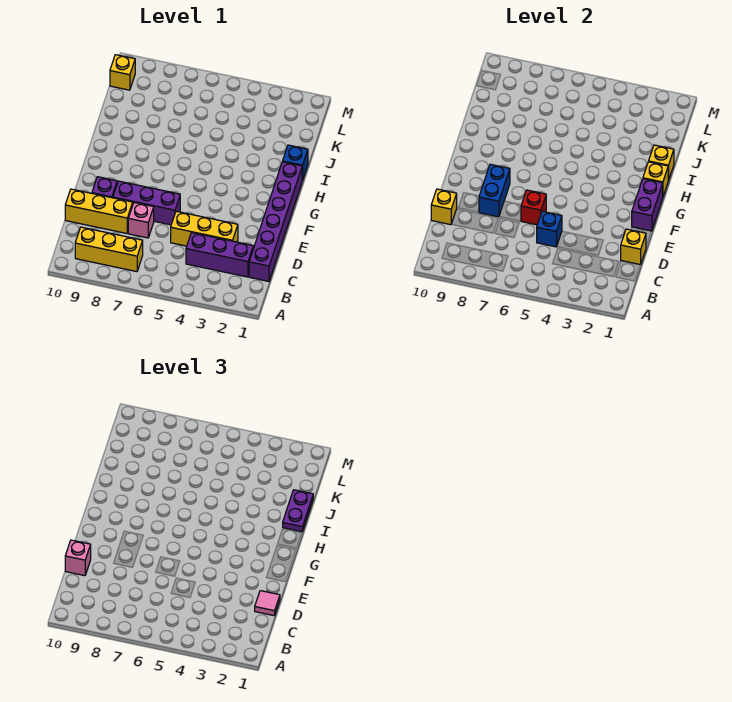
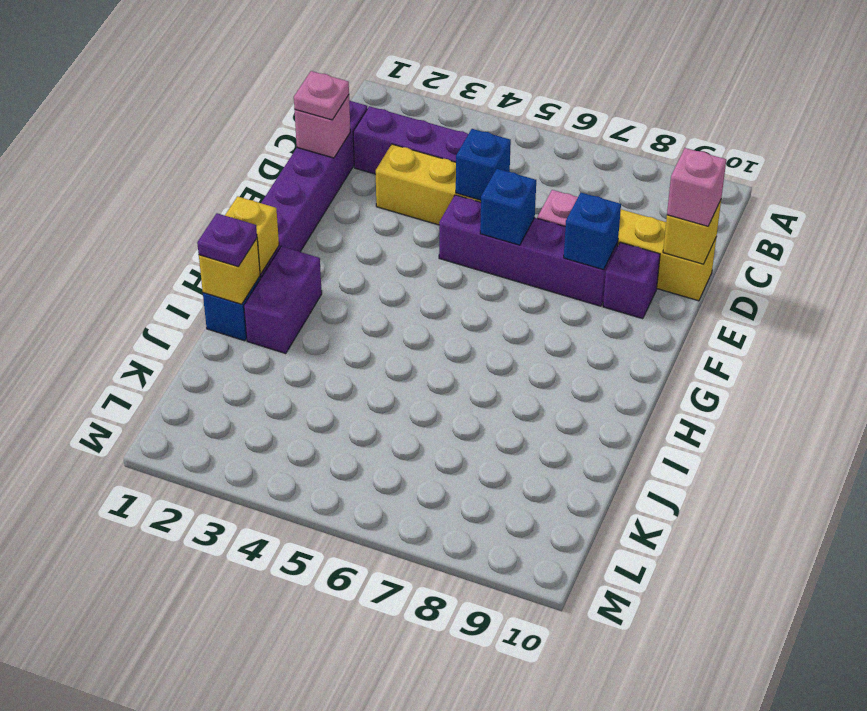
yellow brick B7:B9 level 1 -> none
yellow brick D1 level 2 -> pink brick D1 level 2
pink tile D1 level 3 -> pink plate D1 level 3
purple brick E6:E8 level 1 -> purple brick E5:E8 level 1
red brick E6 level 2 -> blue brick E6 level 2
blue brick E8:F8 level 2 -> blue brick E8 level 2
purple brick F1:G1 level 2 -> purple brick H2:I2 level 1
purple plate I1:J1 level 3 -> purple plate I1 level 3
yellow brick L10 level 1 -> none

